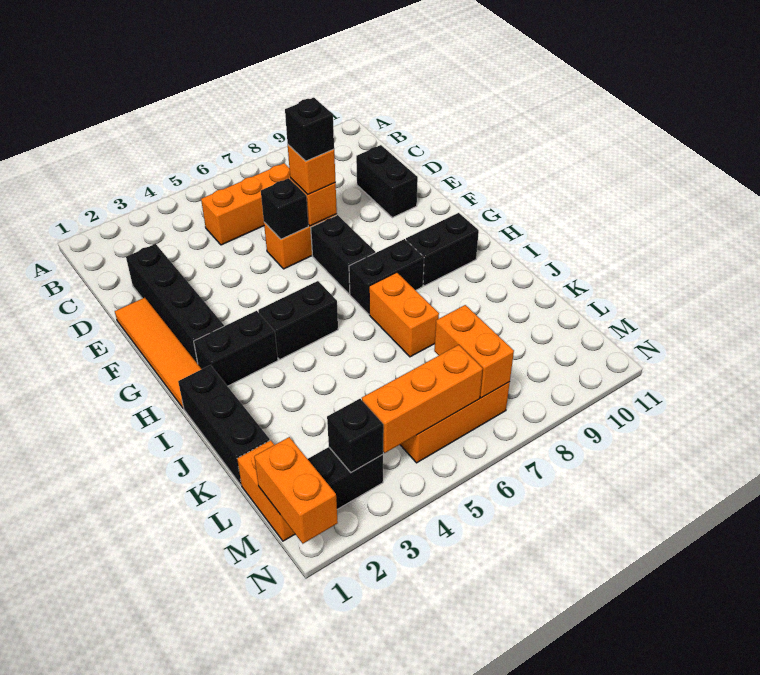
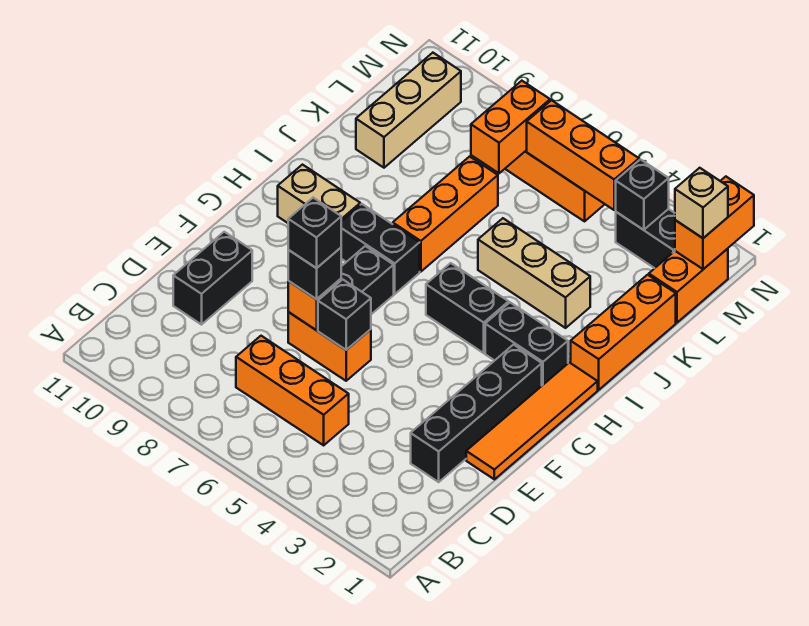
orange brick E7 level 3 -> black brick E7 level 3
black brick H9:H10 level 1 -> tan brick H9:H10 level 1
black brick I1:K1 level 1 -> orange brick I1:K1 level 1
orange brick I7:J7 level 1 -> orange brick I7:K7 level 1
none -> tan brick J3:J5 level 1
none -> tan brick K10:M10 level 1
none -> tan brick M1 level 3

